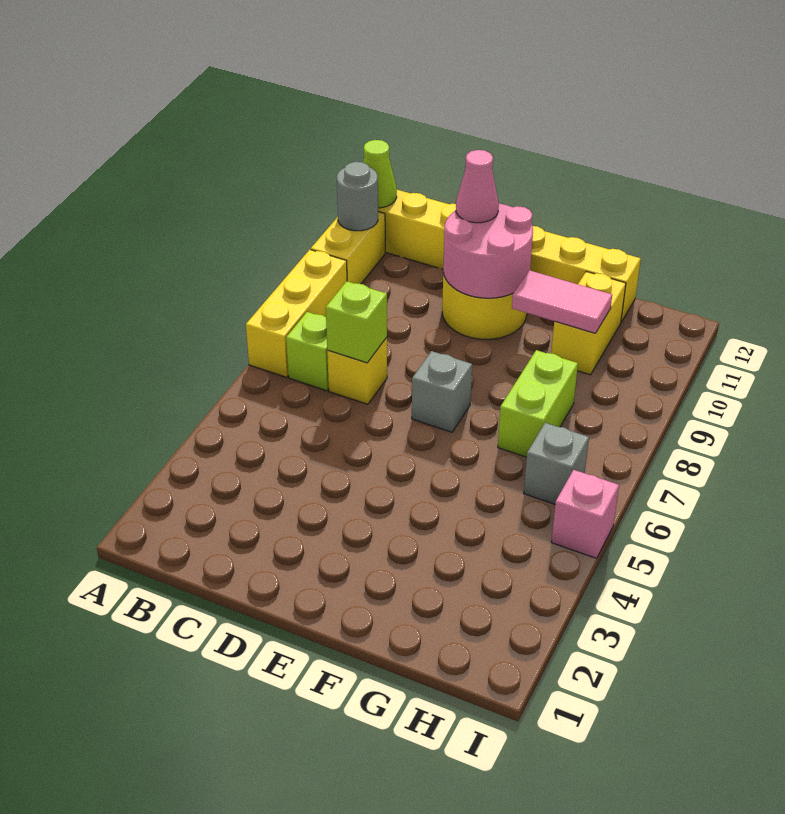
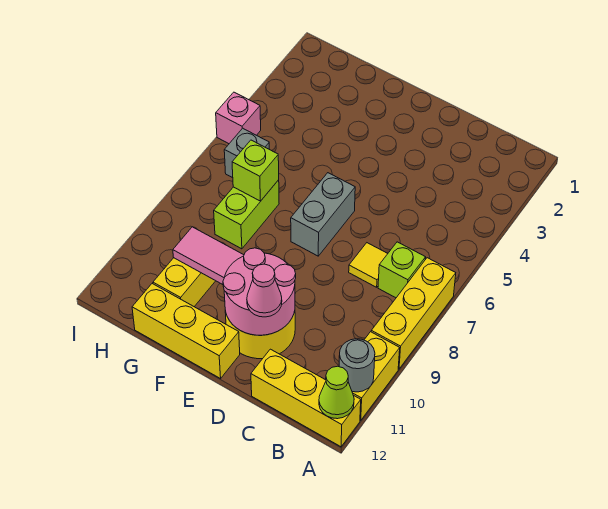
yellow brick C7 level 1 -> yellow tile C7 level 1
lime brick C7 level 2 -> lime brick G7 level 2
grey brick E7 level 1 -> grey brick E6:E7 level 1

